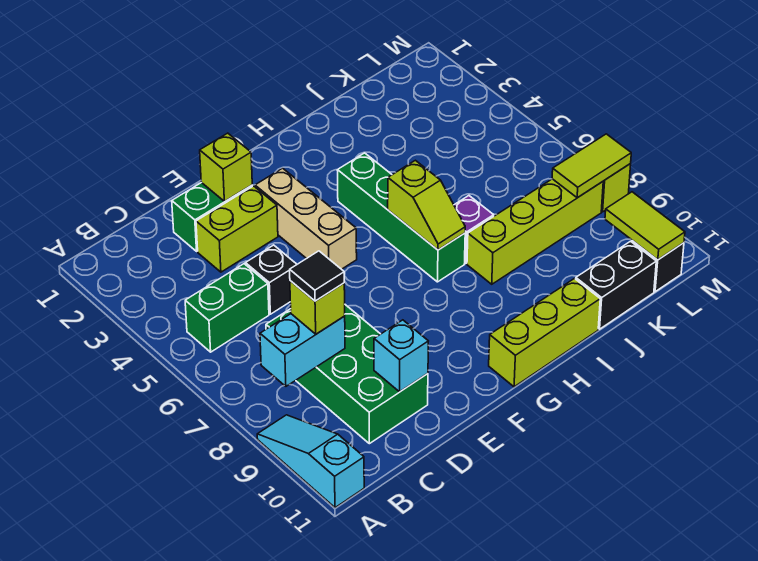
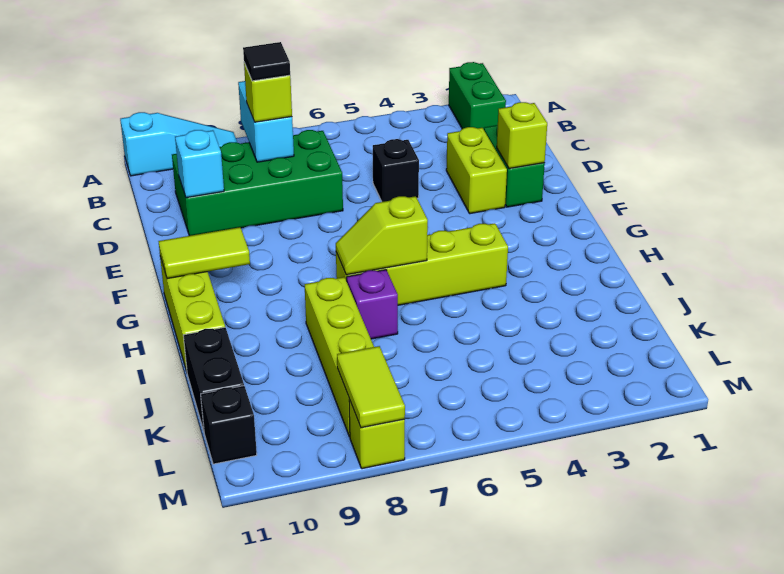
green brick B5:C5 level 1 -> green brick A2:B2 level 1
tan brick F3:F5 level 1 -> none
green brick H4:H7 level 1 -> lime brick H4:H7 level 1
lime tile L10:L11 level 2 -> lime tile G10:G11 level 2

